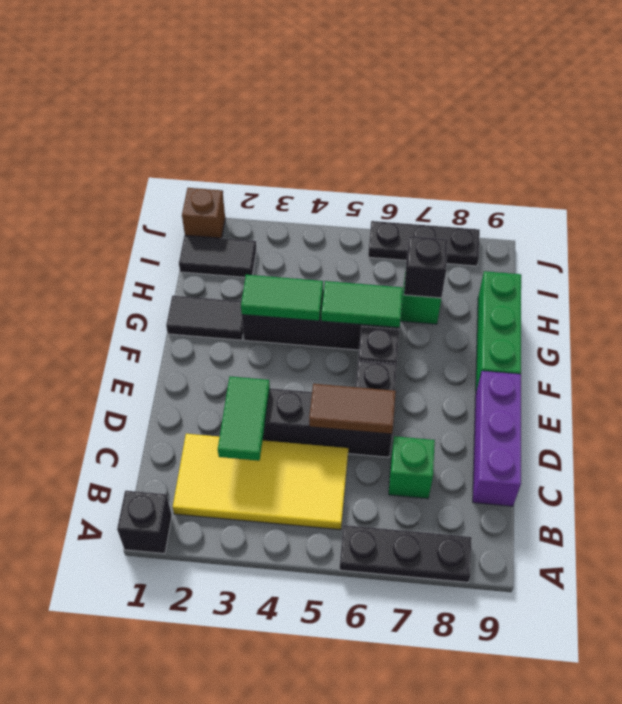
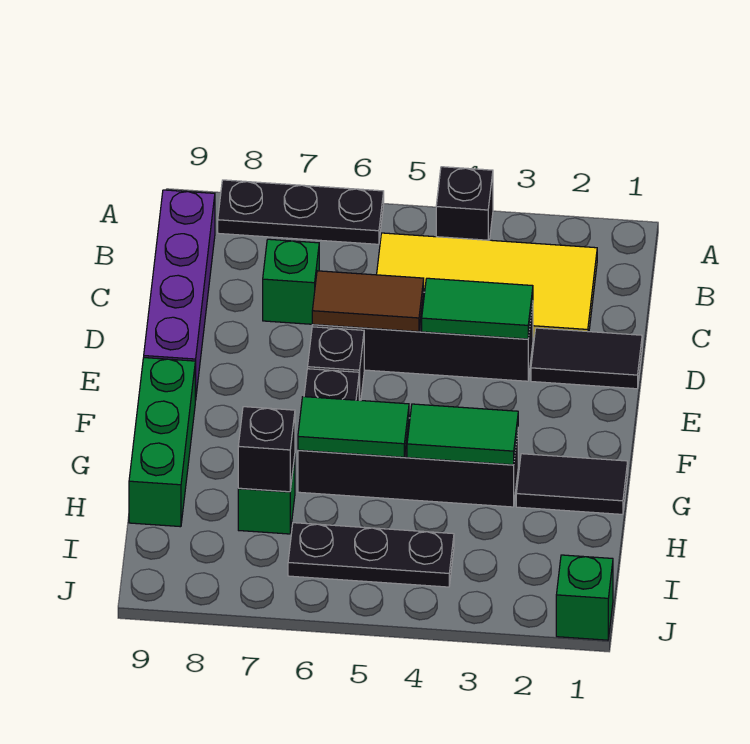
black brick A1 level 1 -> black brick A4 level 1
green tile C3:D3 level 2 -> green tile D3:D4 level 2
purple brick C9:E9 level 1 -> purple brick B9:E9 level 1
black tile I1:I2 level 1 -> black tile D1:D2 level 1
brown brick J1 level 1 -> green brick J1 level 1
black plate J6:J8 level 1 -> black plate I4:I6 level 1

